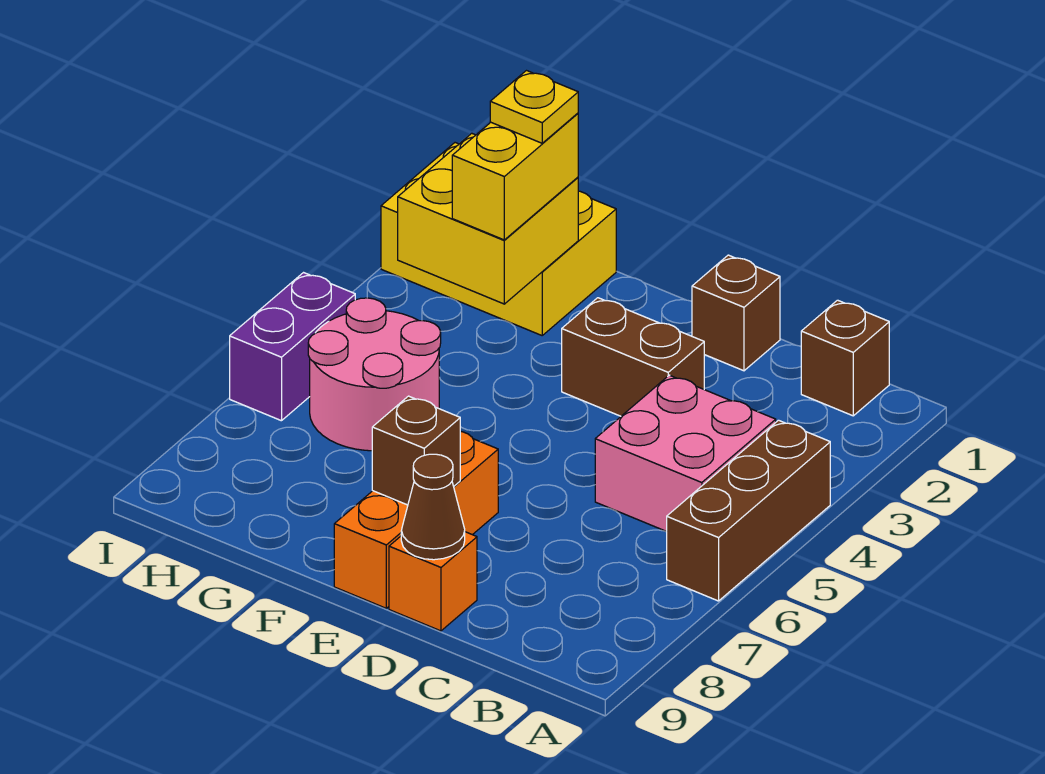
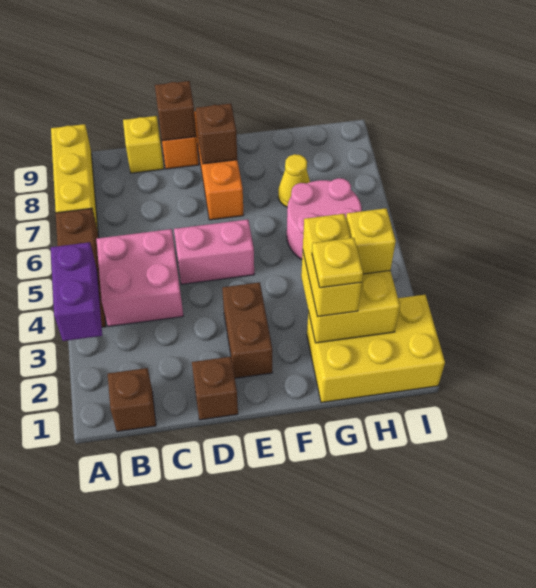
none -> yellow brick A7:A9 level 1
none -> yellow brick C9 level 1
brown brick D3:E3 level 1 -> brown brick E2:E3 level 1
none -> pink brick D5:E5 level 1
brown cone D9 level 2 -> brown brick D9 level 2
none -> yellow cone G7 level 1
none -> yellow brick H3 level 3
purple brick I5:I6 level 1 -> purple brick A3:A4 level 2

